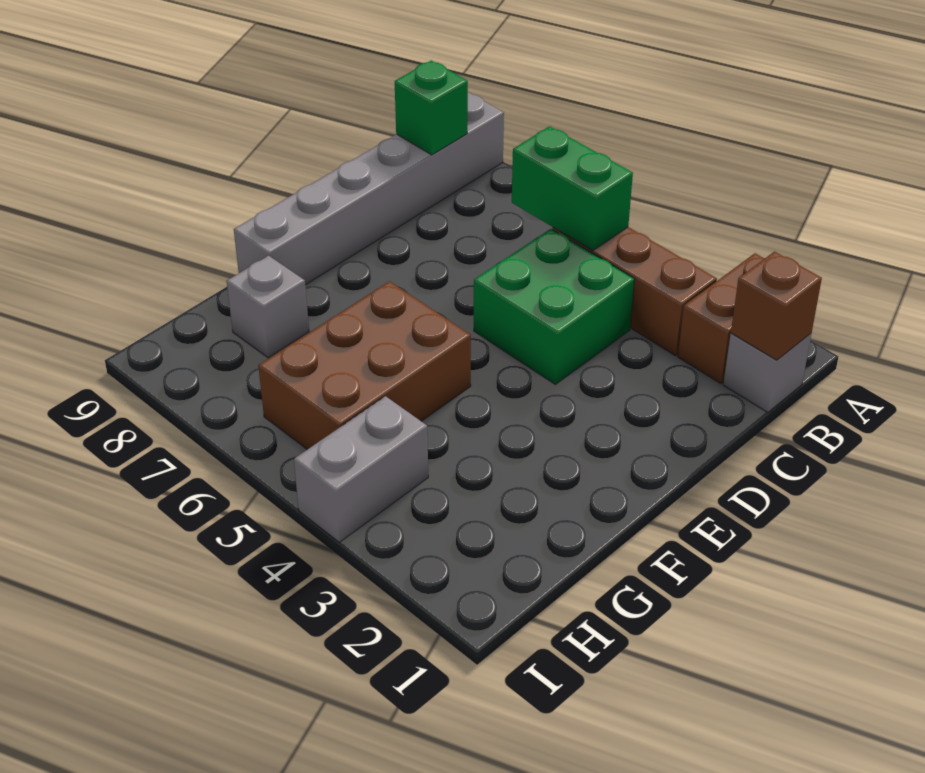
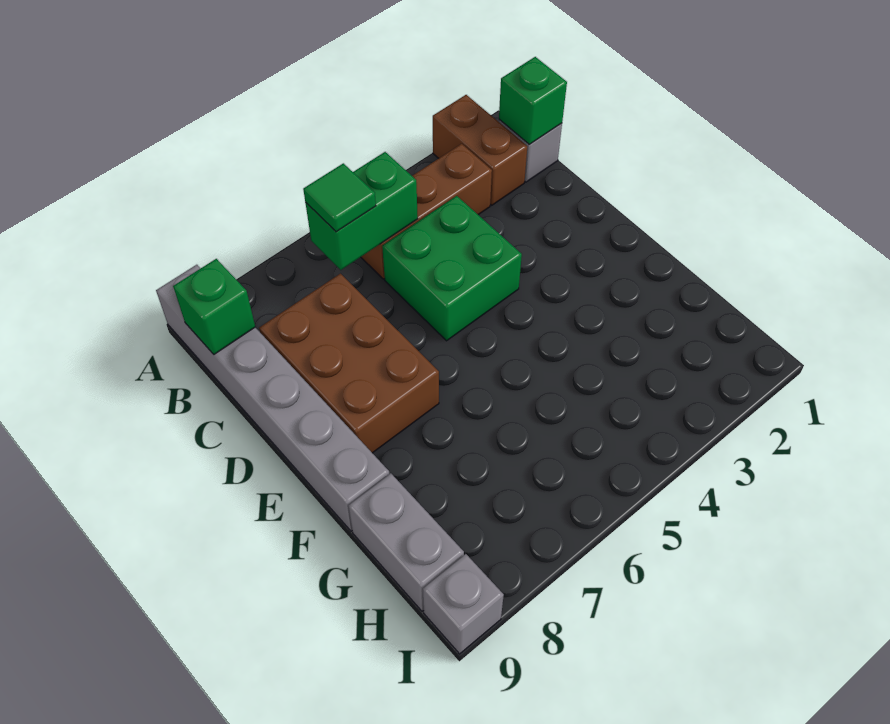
brown brick B1 level 2 -> green brick B1 level 2
none -> green tile B6 level 3
brown brick F5:H6 level 1 -> brown brick C7:E8 level 1
grey brick G8 level 1 -> grey brick I9 level 1
grey brick H4:I4 level 1 -> grey brick G9:H9 level 1

